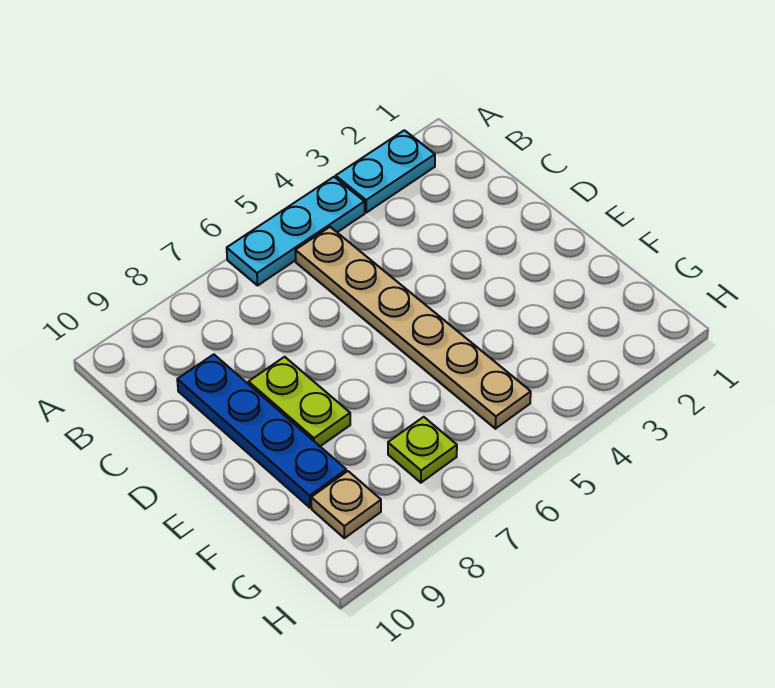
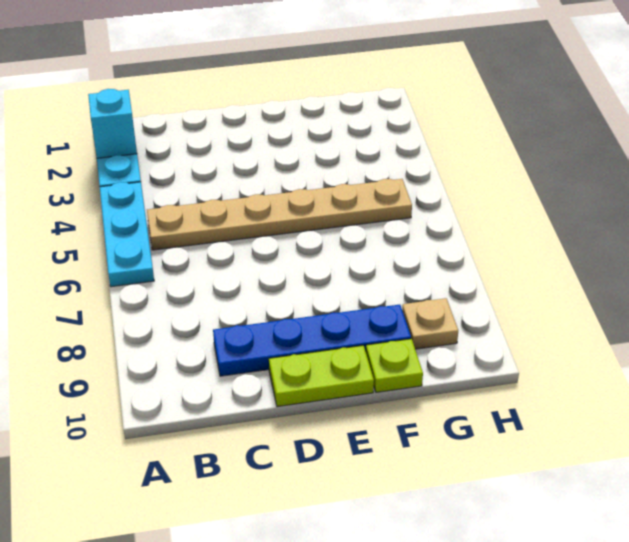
none -> cyan brick A2 level 2
lime plate D8:E8 level 1 -> lime plate D10:E10 level 1
lime plate G7 level 1 -> lime plate F10 level 1

